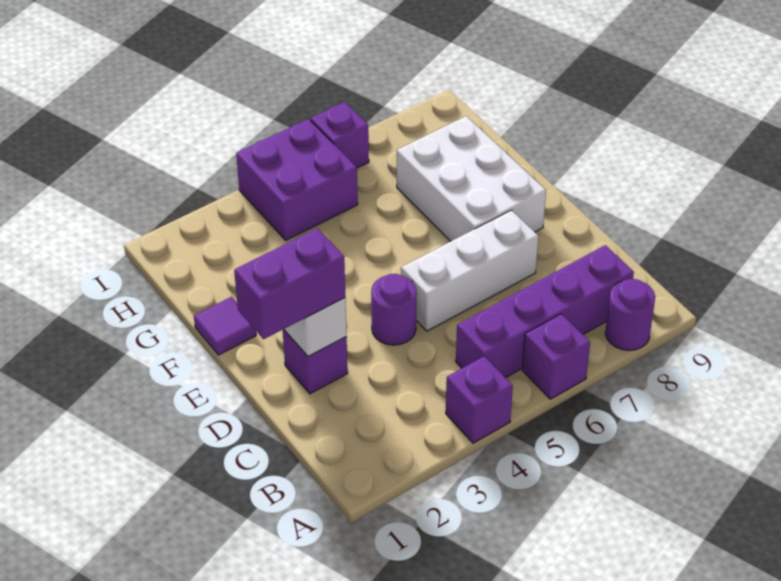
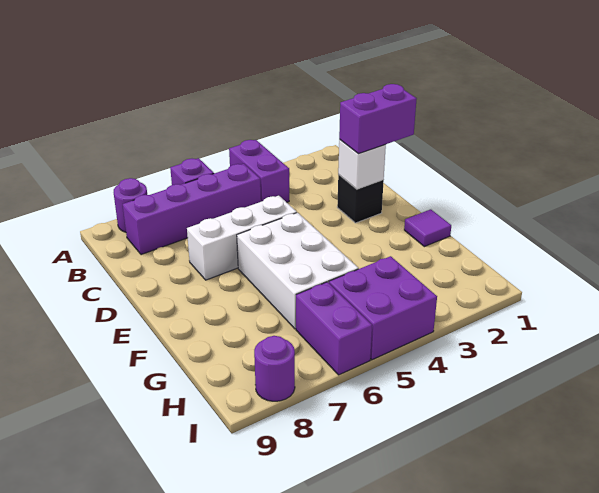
purple brick A4 level 1 -> purple brick A4:B4 level 1
purple brick D2 level 1 -> black brick D2 level 1
purple round brick D4 level 1 -> purple round brick I8 level 1
white brick E7:G8 level 1 -> white brick E5:G6 level 1
purple brick I6 level 1 -> purple brick H6:I6 level 1

